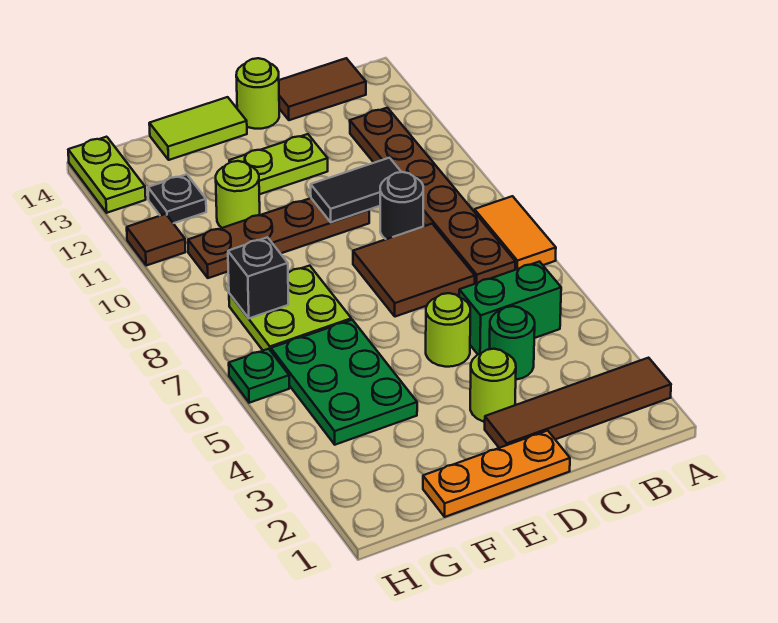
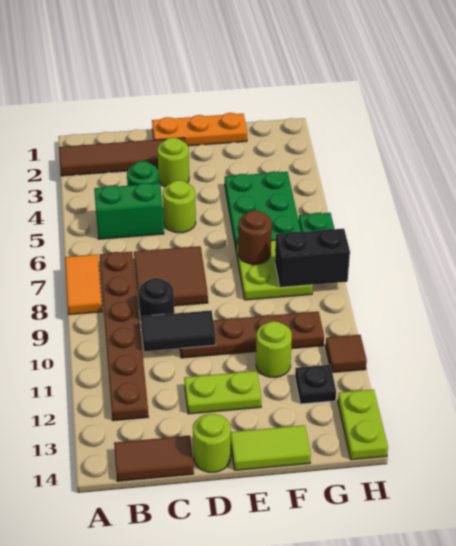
none -> brown round brick F7 level 2
black brick G8 level 2 -> black brick G8:H8 level 2

